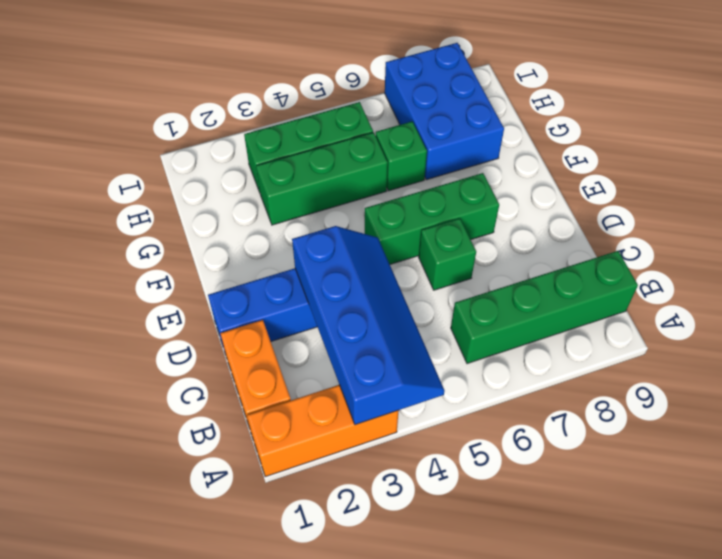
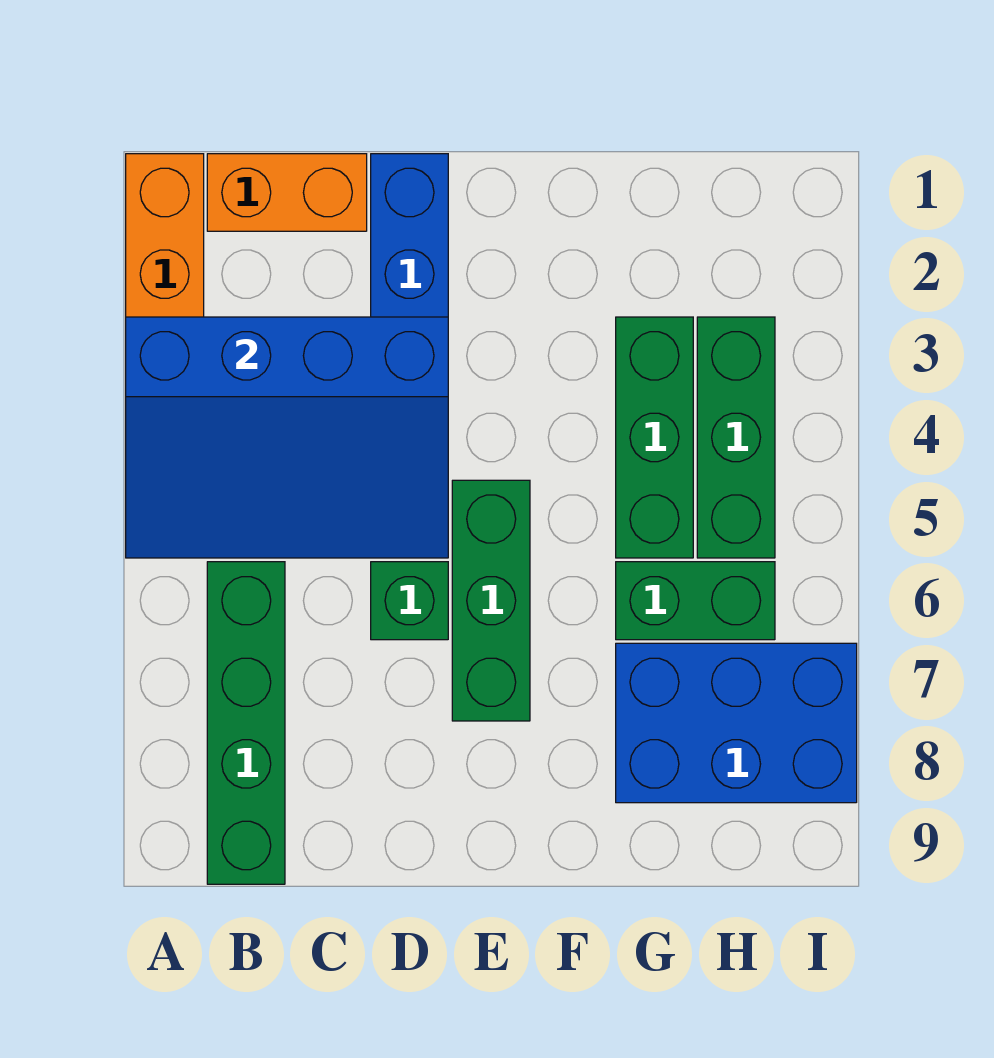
blue slope A3:D4 level 2 top 3 -> blue slope A3:D5 level 2 top 3
green brick G6 level 1 -> green brick G6:H6 level 1

